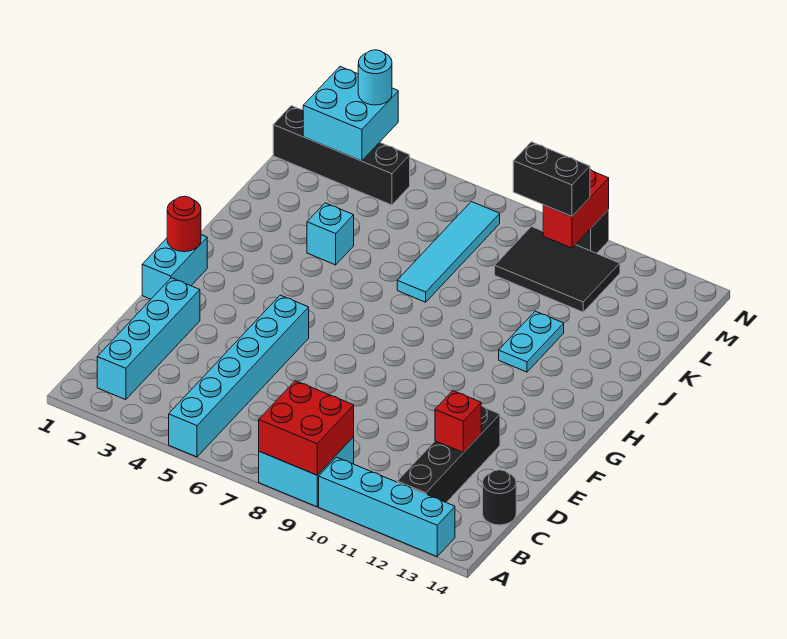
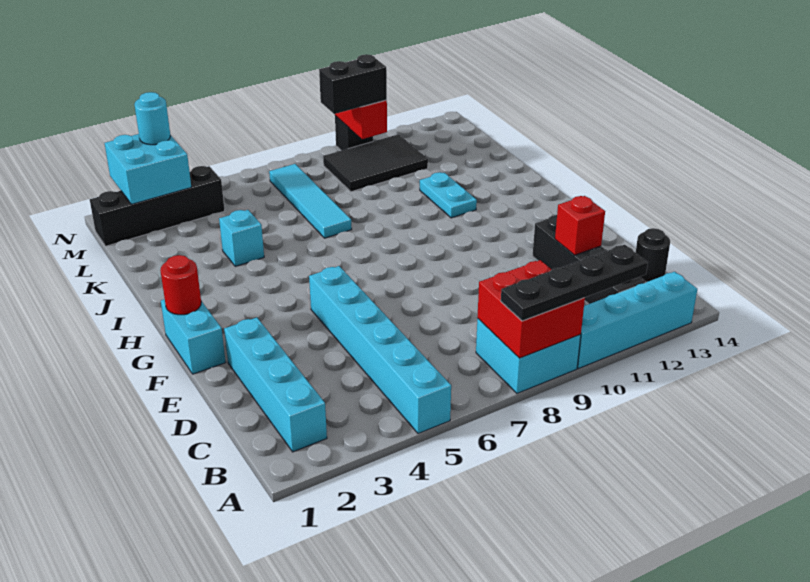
none -> black plate A8:A11 level 3

